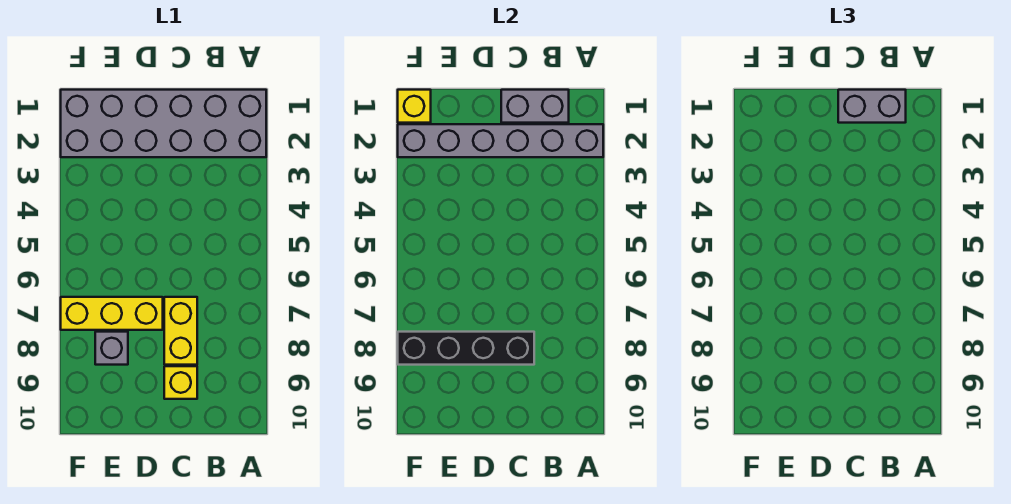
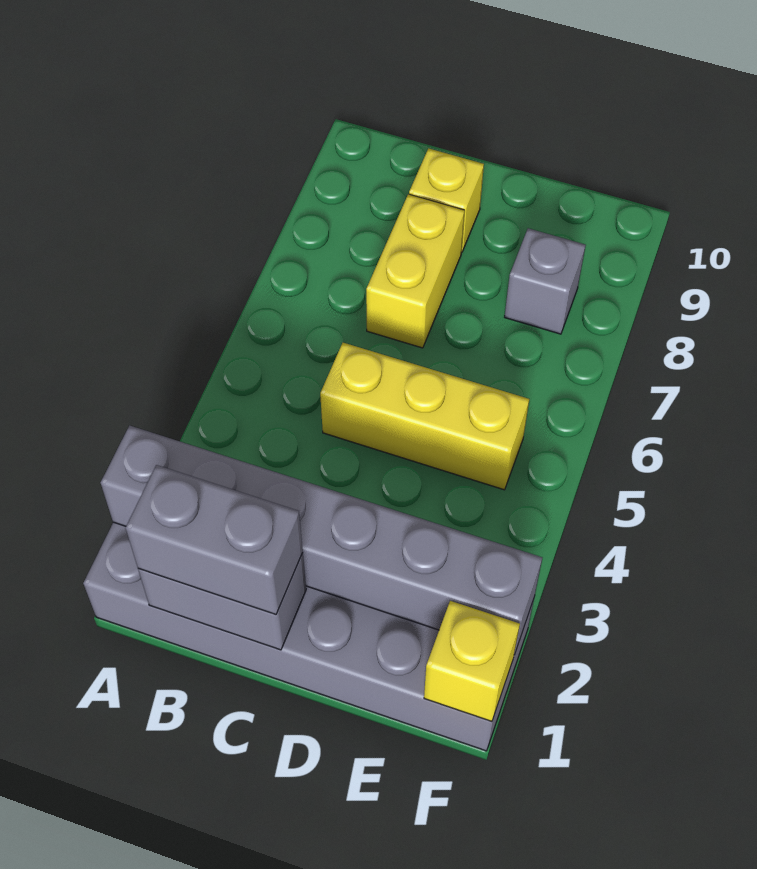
black brick C8:F8 level 2 -> none
yellow brick D7:F7 level 1 -> yellow brick C5:E5 level 1

